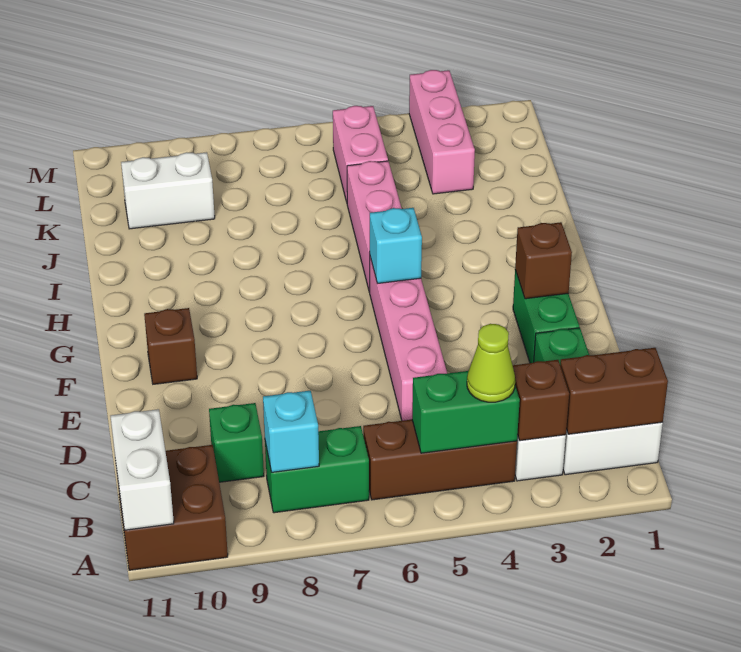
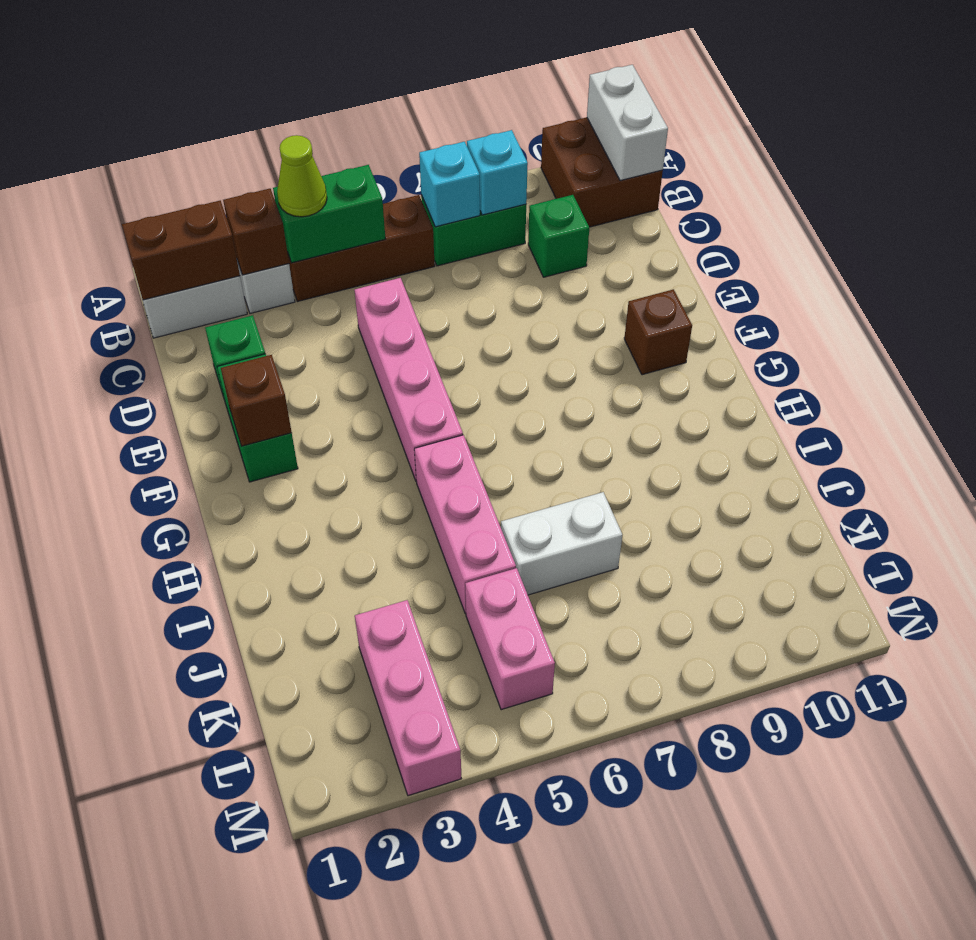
cyan brick G5 level 2 -> cyan brick B7 level 2
white brick K9:K10 level 1 -> white brick J6:J7 level 1

